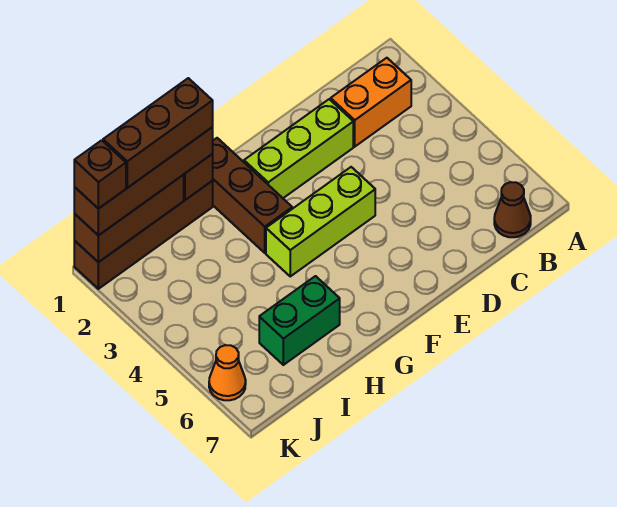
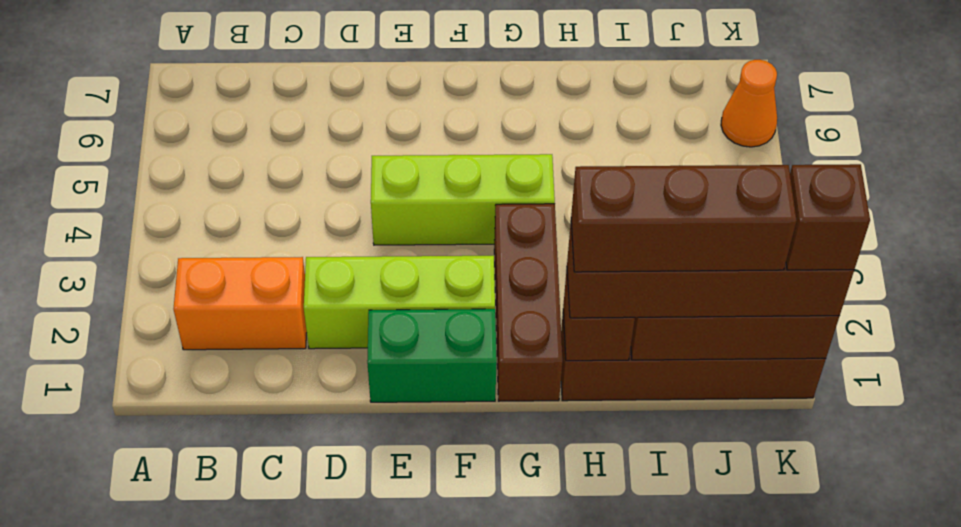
brown cone B7 level 1 -> none
green brick H6:I6 level 1 -> green brick E1:F1 level 1

